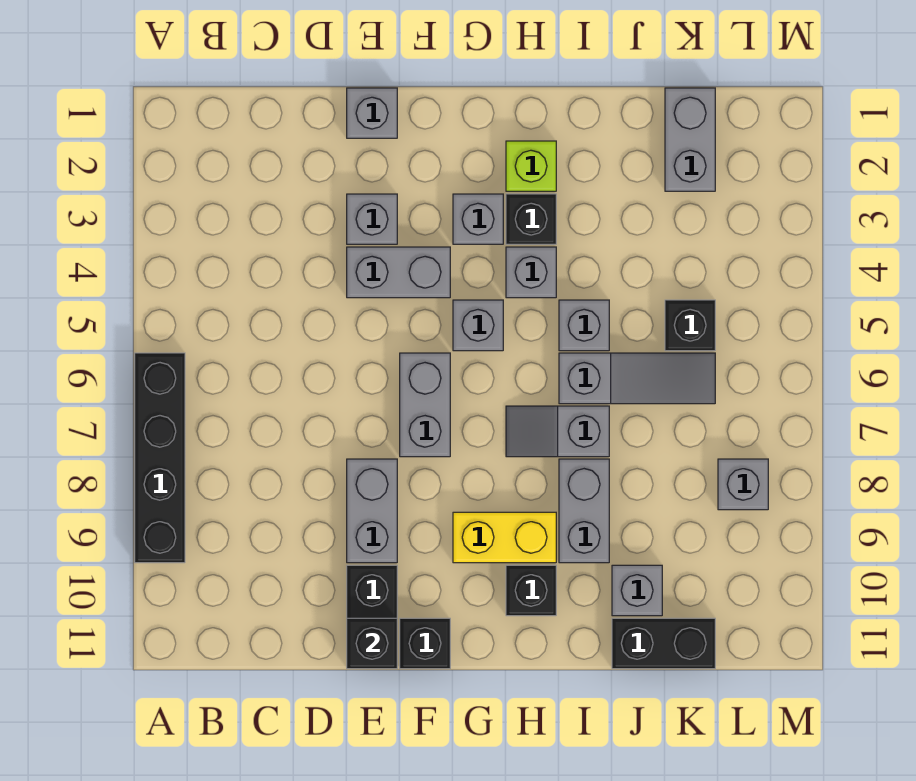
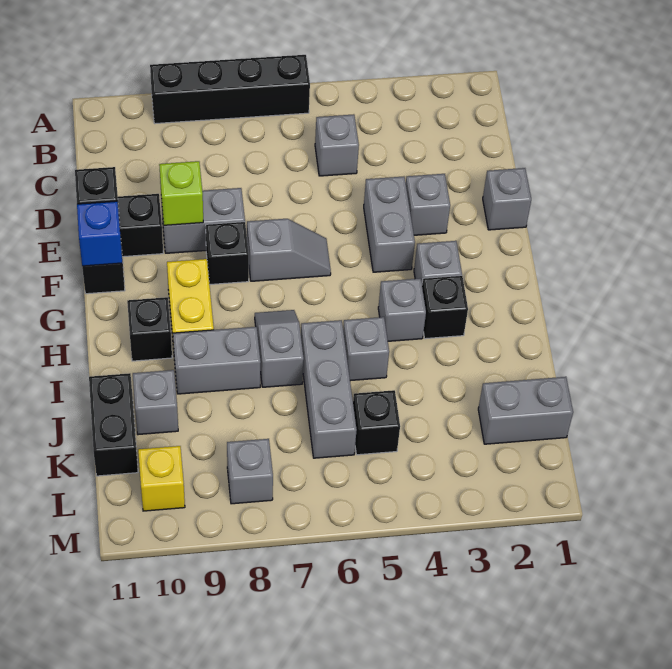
grey brick F6:F7 level 1 -> grey slope F6:F7 level 1 top 7
none -> black brick F8 level 1
none -> blue brick F11 level 2
grey brick G5 level 1 -> grey brick C5 level 1
lime brick H2 level 1 -> lime brick E9 level 2
grey slope I6:K6 level 1 top I -> grey brick I6:K6 level 1
none -> yellow brick L10 level 1

